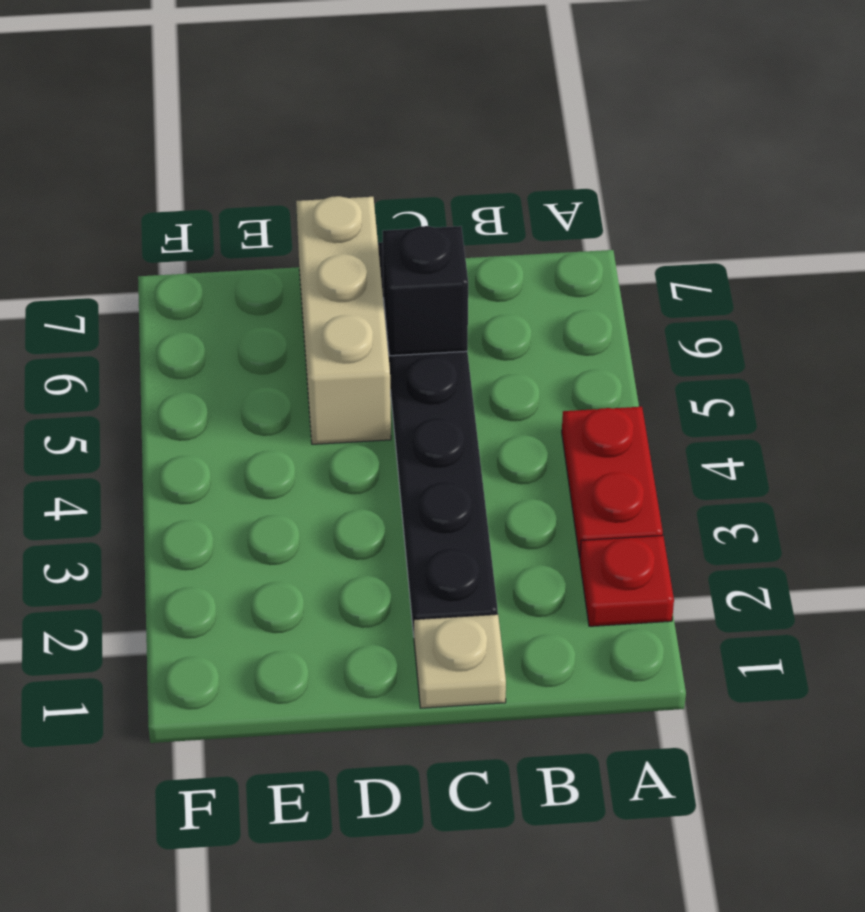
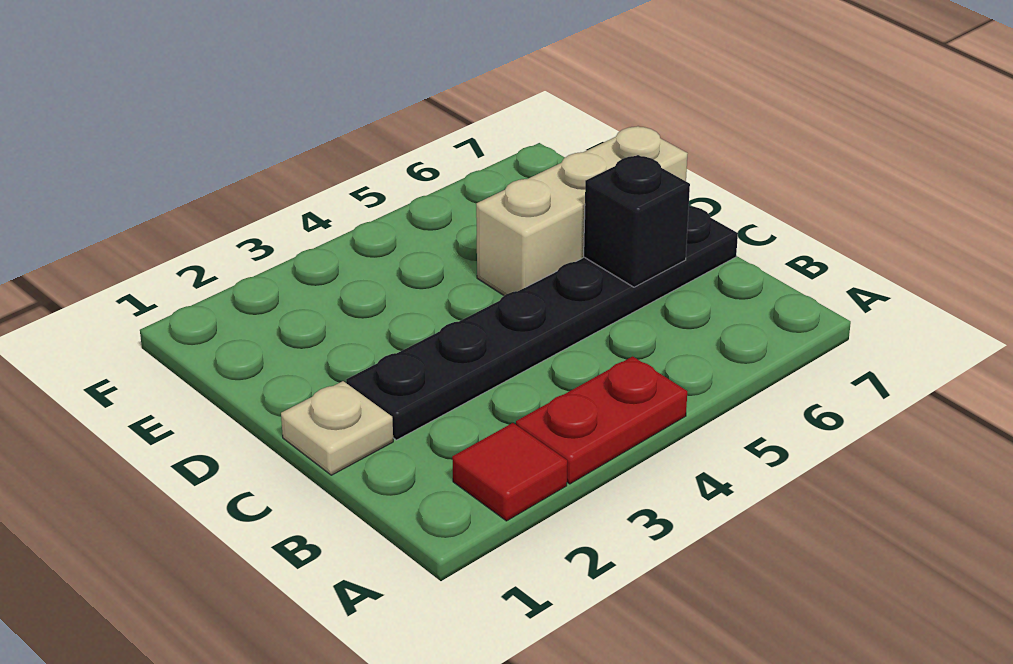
red plate A2 level 1 -> red tile A2 level 1

